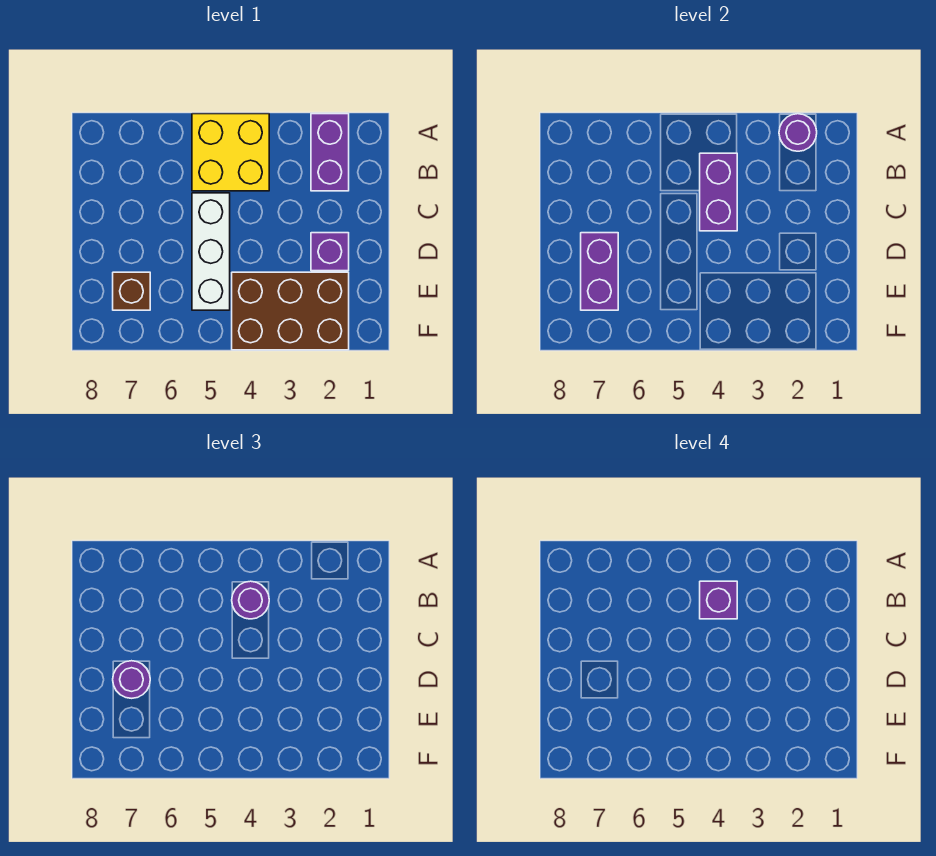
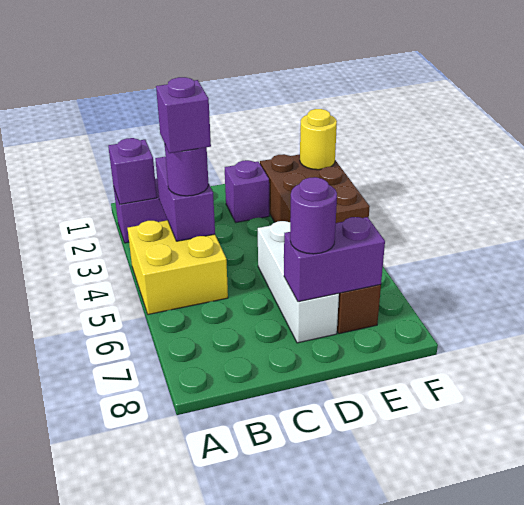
purple round brick A2 level 2 -> purple brick A2 level 2
purple brick B4:C4 level 2 -> purple brick B3:B4 level 2
white brick C5:E5 level 1 -> white brick D5:D7 level 1
none -> yellow round brick F2 level 2

